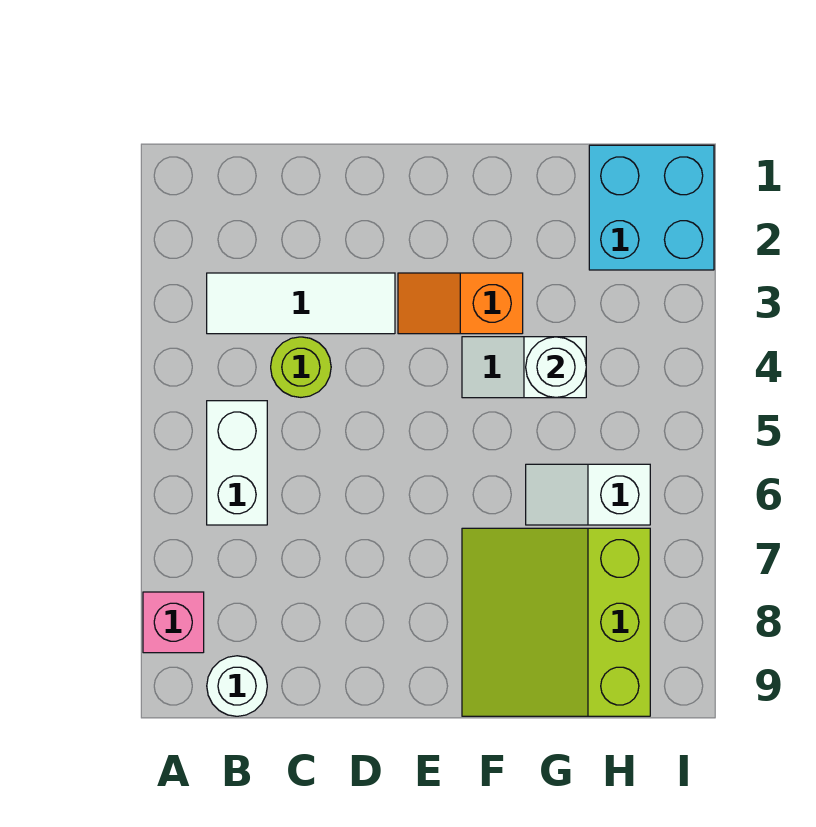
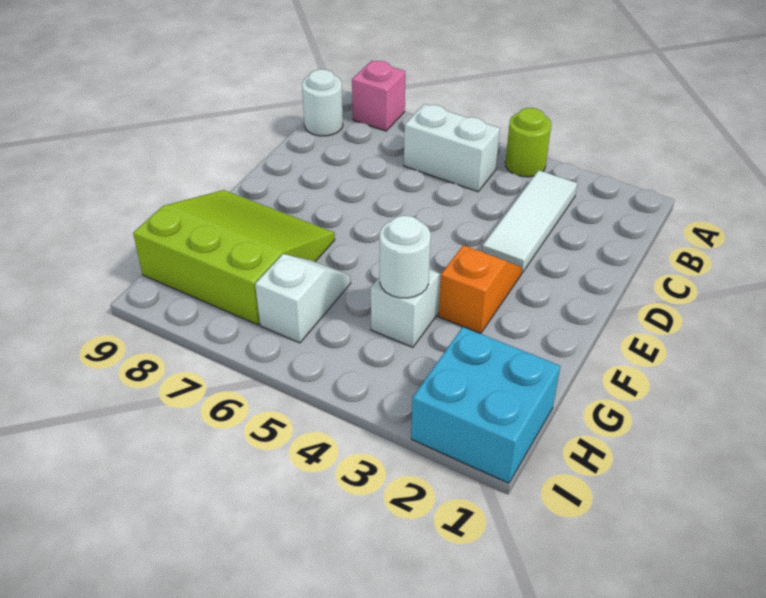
lime round brick C4 level 1 -> lime round brick A4 level 1

